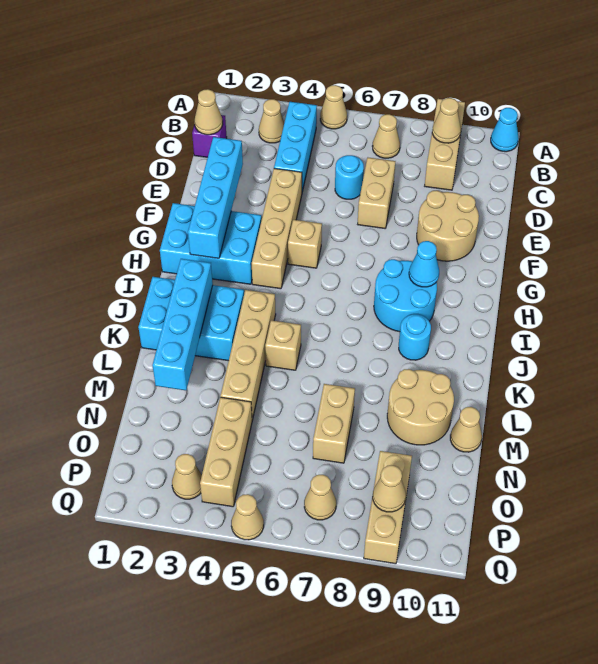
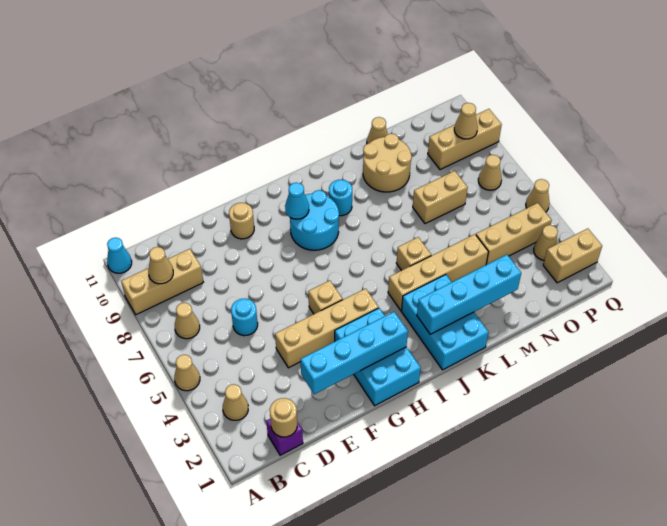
cyan brick B4:D4 level 1 -> none
tan cone C1 level 2 -> tan round brick C1 level 2
tan brick D7:E7 level 1 -> tan brick P2:Q2 level 1
tan round brick E9:F10 level 1 -> tan round brick F10 level 1

